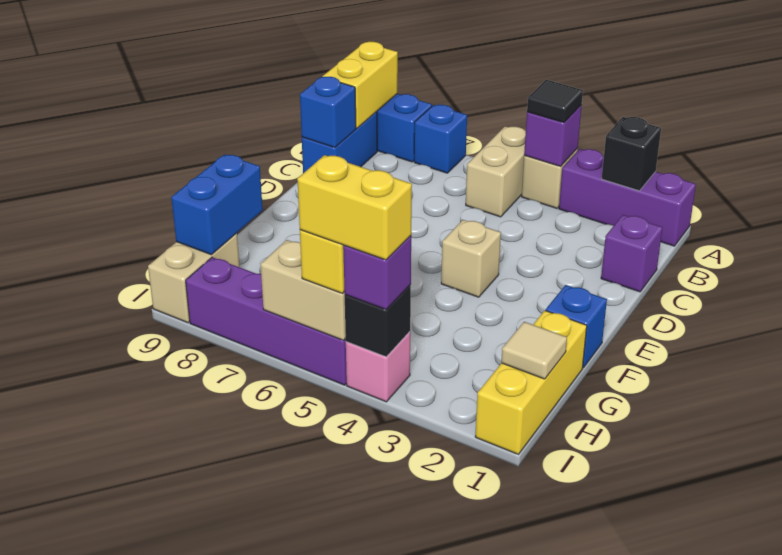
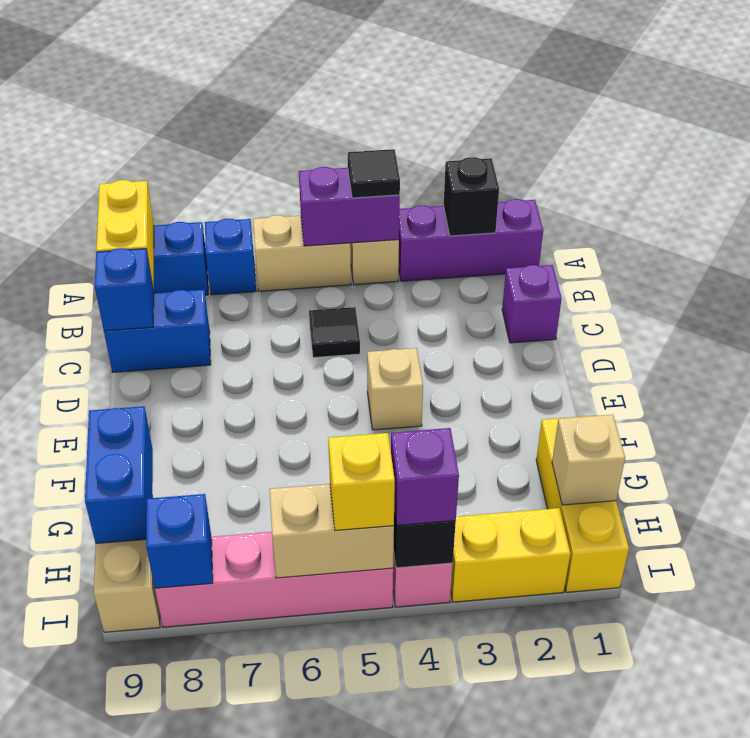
purple brick A4 level 2 -> purple brick A4:A5 level 2
tan brick A5:B5 level 1 -> tan brick A5:A6 level 1
blue brick B9:C9 level 1 -> blue brick C8:C9 level 1
none -> black tile C5 level 1
blue brick F1 level 1 -> blue brick I8 level 2
tan tile H1 level 2 -> tan brick H1 level 2
yellow brick I4:I5 level 4 -> yellow brick I2:I3 level 1
purple brick I5:I8 level 1 -> pink brick I5:I8 level 1

